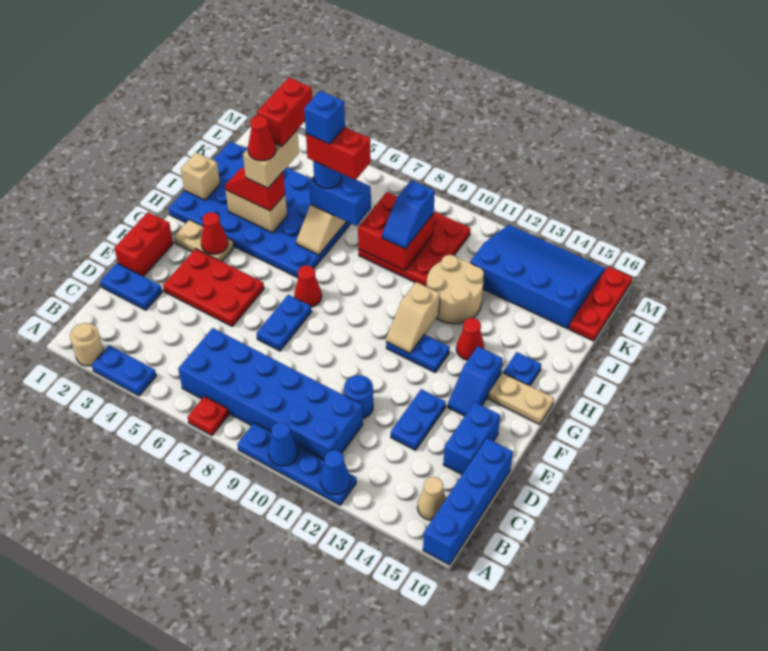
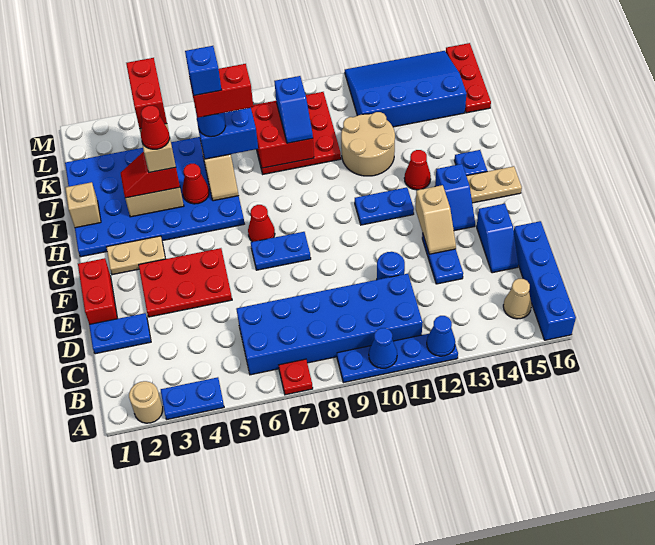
blue brick D15:E15 level 1 -> blue slope D15:E15 level 1 top E
blue plate E7:F7 level 1 -> blue plate F7:F8 level 1
red cone G3 level 2 -> red cone I5 level 2
tan slope G11:H11 level 2 top H -> tan slope E13:F13 level 2 top F

